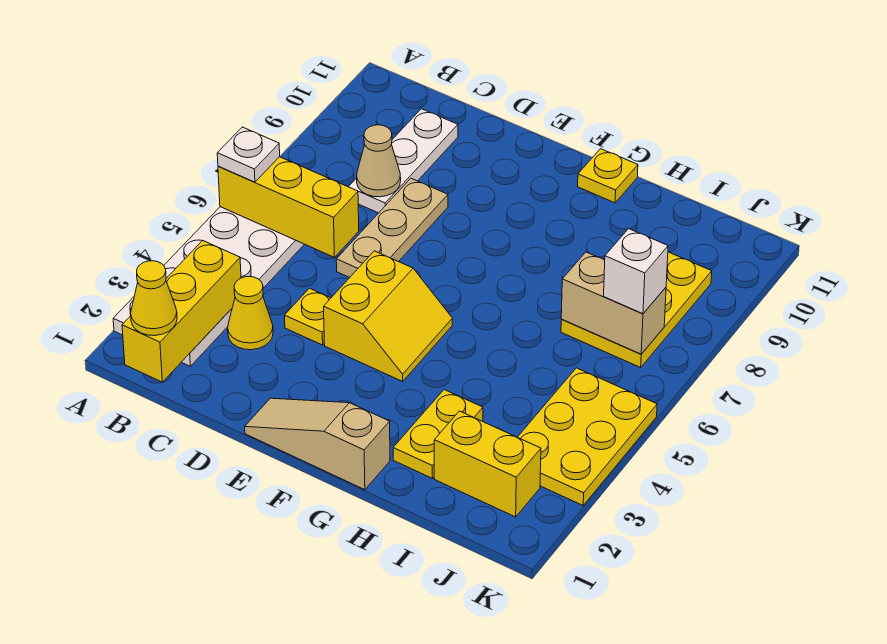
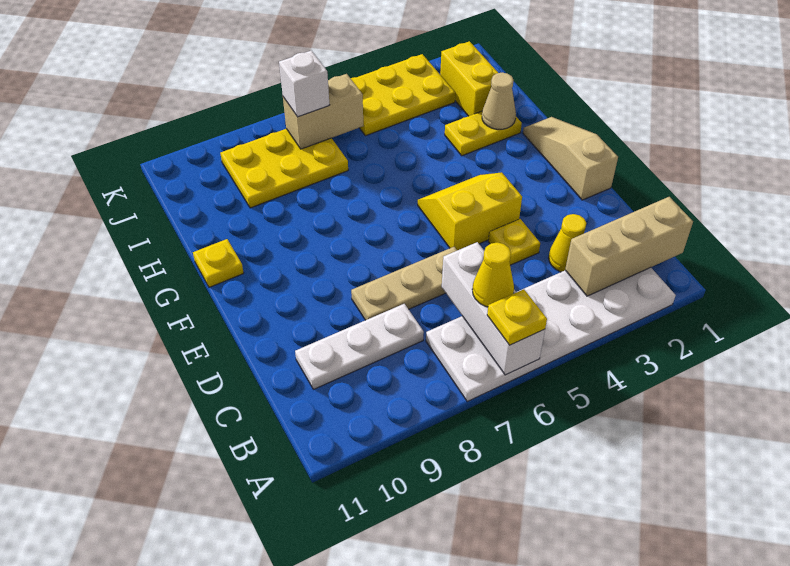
yellow brick A6:C6 level 2 -> white brick A6:C6 level 2
white plate A6 level 3 -> yellow plate A6 level 3
yellow brick B1:B3 level 2 -> tan brick B1:B3 level 2
yellow cone B1 level 3 -> yellow cone B6 level 3
tan cone C8 level 2 -> tan cone H2 level 2
tan slope E1:G1 level 1 top G -> tan slope E1:G1 level 1 top E
tan brick I7:J7 level 2 -> tan brick J6:J7 level 2

